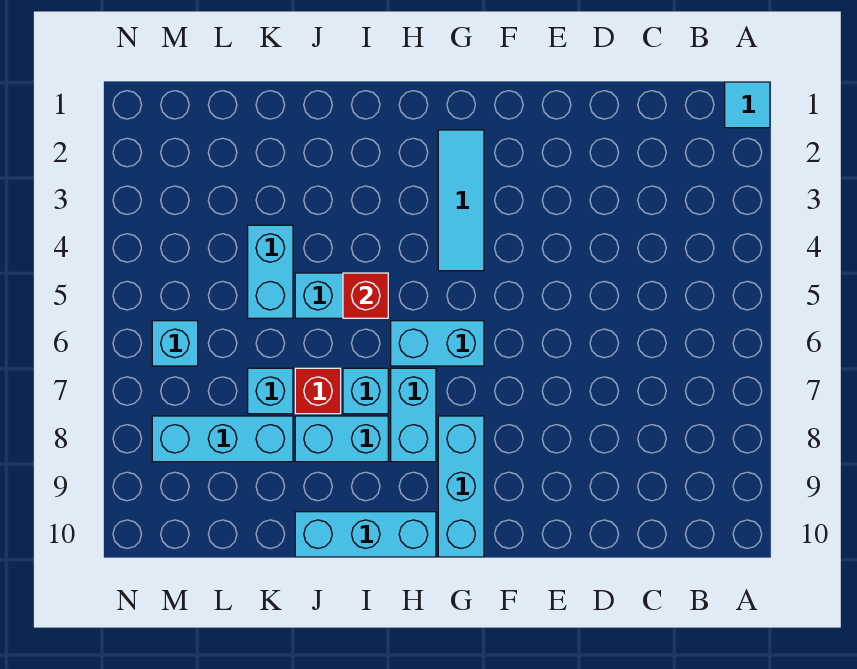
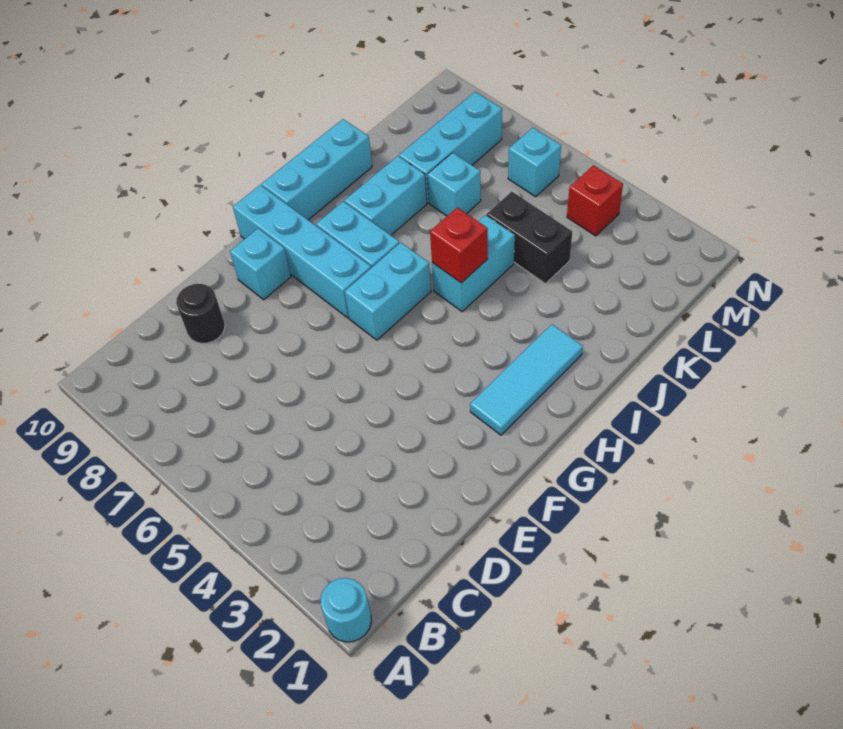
cyan tile A1 level 1 -> cyan round brick A1 level 1
none -> black round brick D9 level 1
cyan tile G2:G4 level 1 -> cyan tile G2:I2 level 1
cyan brick G8:G10 level 1 -> cyan brick G7:G10 level 1
cyan brick I7 level 1 -> cyan brick F9 level 1
red brick J7 level 1 -> red brick M4 level 1
cyan brick K4:K5 level 1 -> black brick K4:K5 level 1

